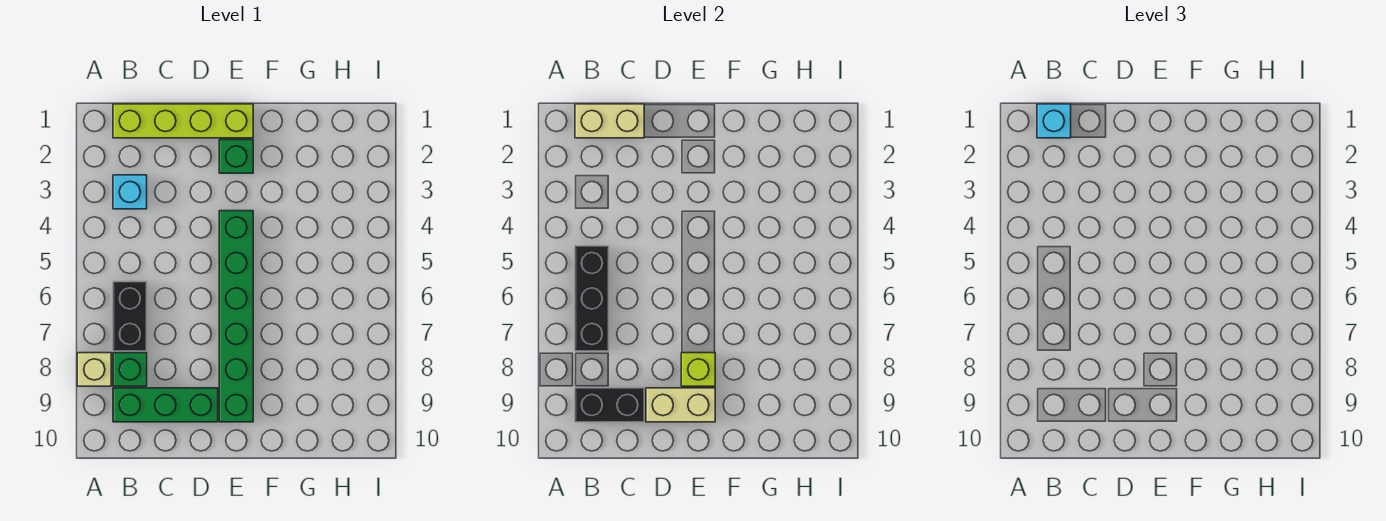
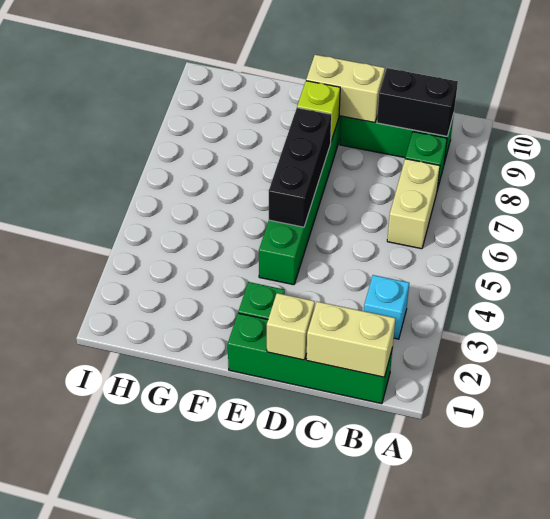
tan brick A8 level 1 -> tan brick D1 level 2
lime brick B1:E1 level 1 -> green brick B1:E1 level 1
cyan brick B1 level 3 -> none
black brick B5:B7 level 2 -> black brick E5:E7 level 2
black brick B6:B7 level 1 -> tan brick B6:B7 level 1

